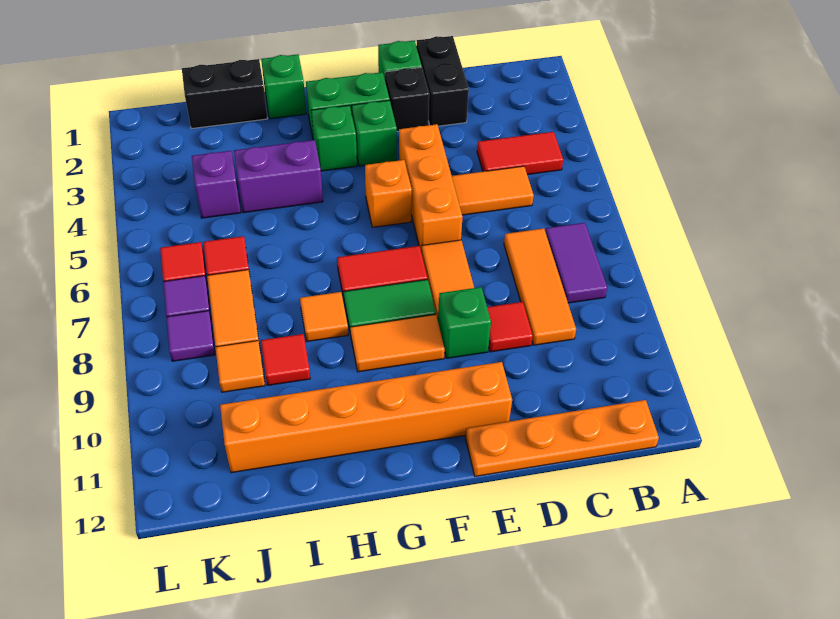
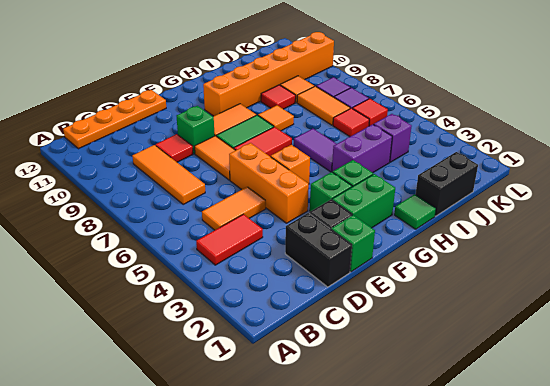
purple tile B7:B8 level 1 -> purple tile H5:H6 level 1
orange brick E11:J11 level 1 -> orange brick G10:L10 level 1
green brick H1 level 1 -> green tile H1 level 1

